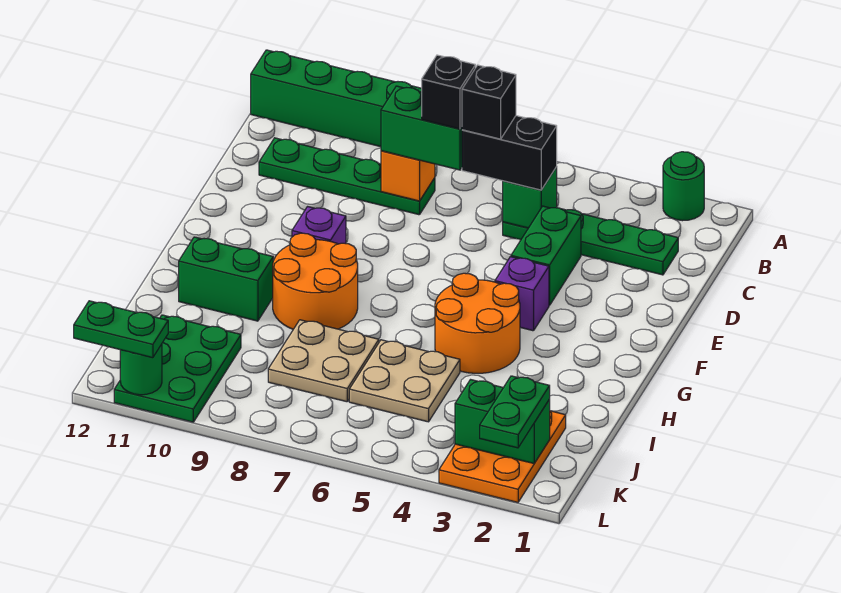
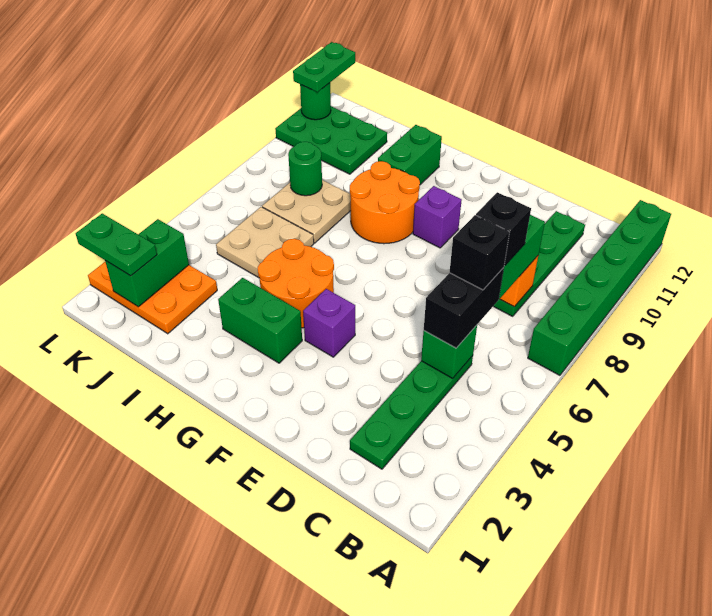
green round brick A2 level 1 -> green round brick J8 level 2
green brick D4:E4 level 1 -> green brick G3:H3 level 1

